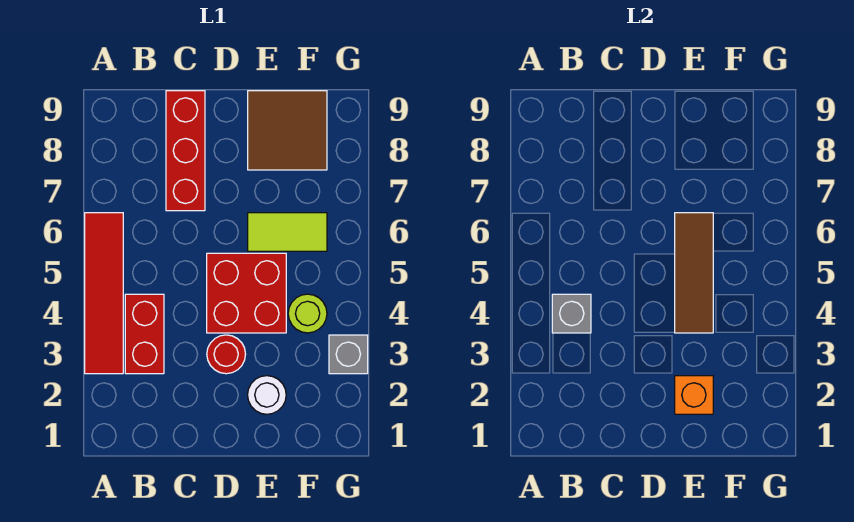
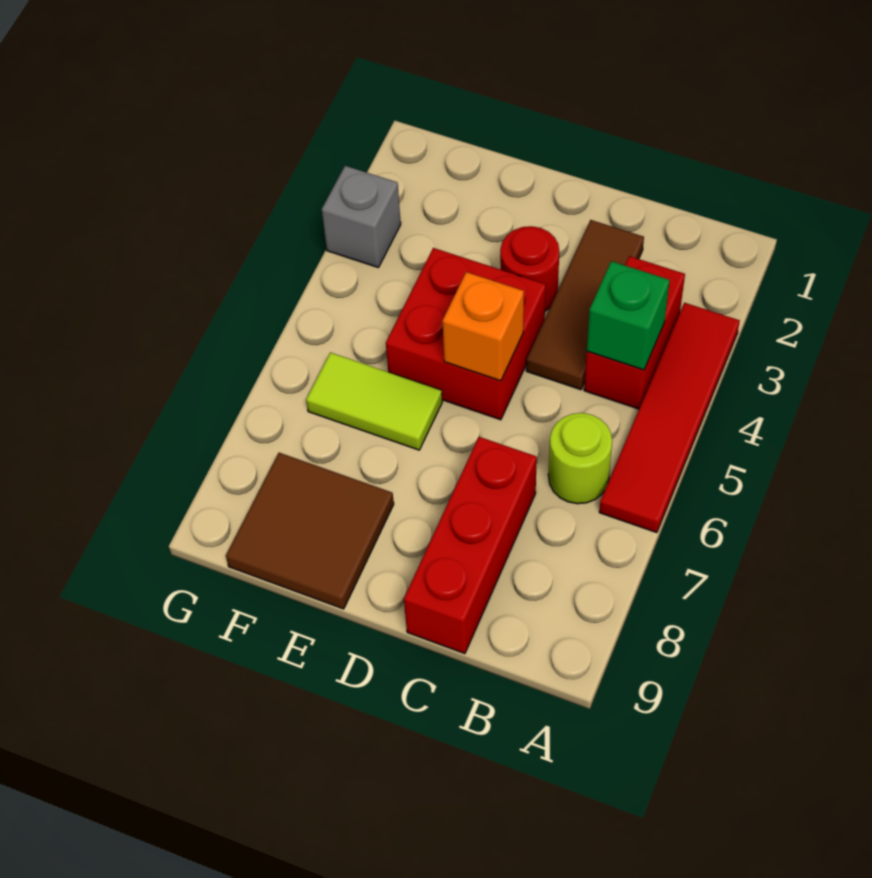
grey brick B4 level 2 -> green brick B4 level 2
white round brick E2 level 1 -> none
orange brick E2 level 2 -> orange brick D5 level 2
brown tile E4:E6 level 2 -> brown tile C2:C4 level 1
lime round brick F4 level 1 -> lime round brick B6 level 1

